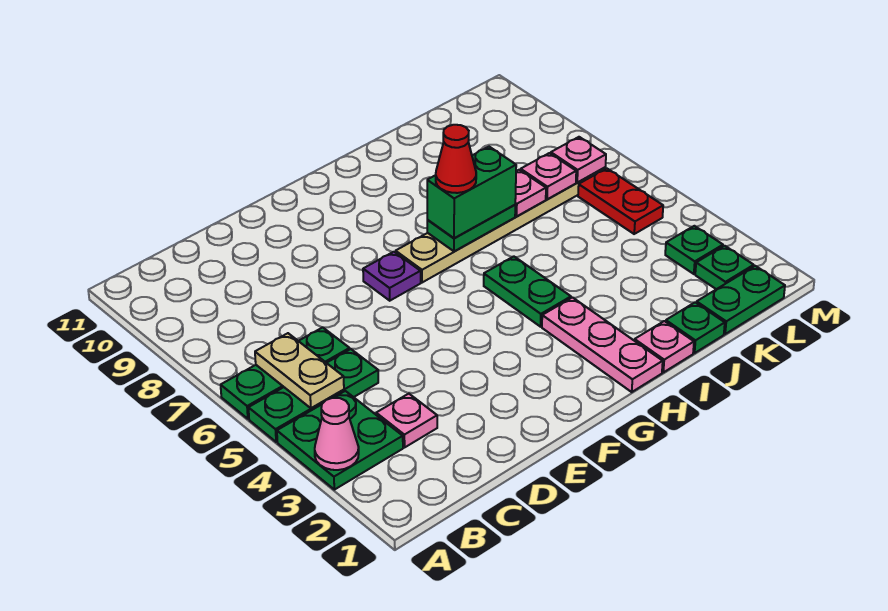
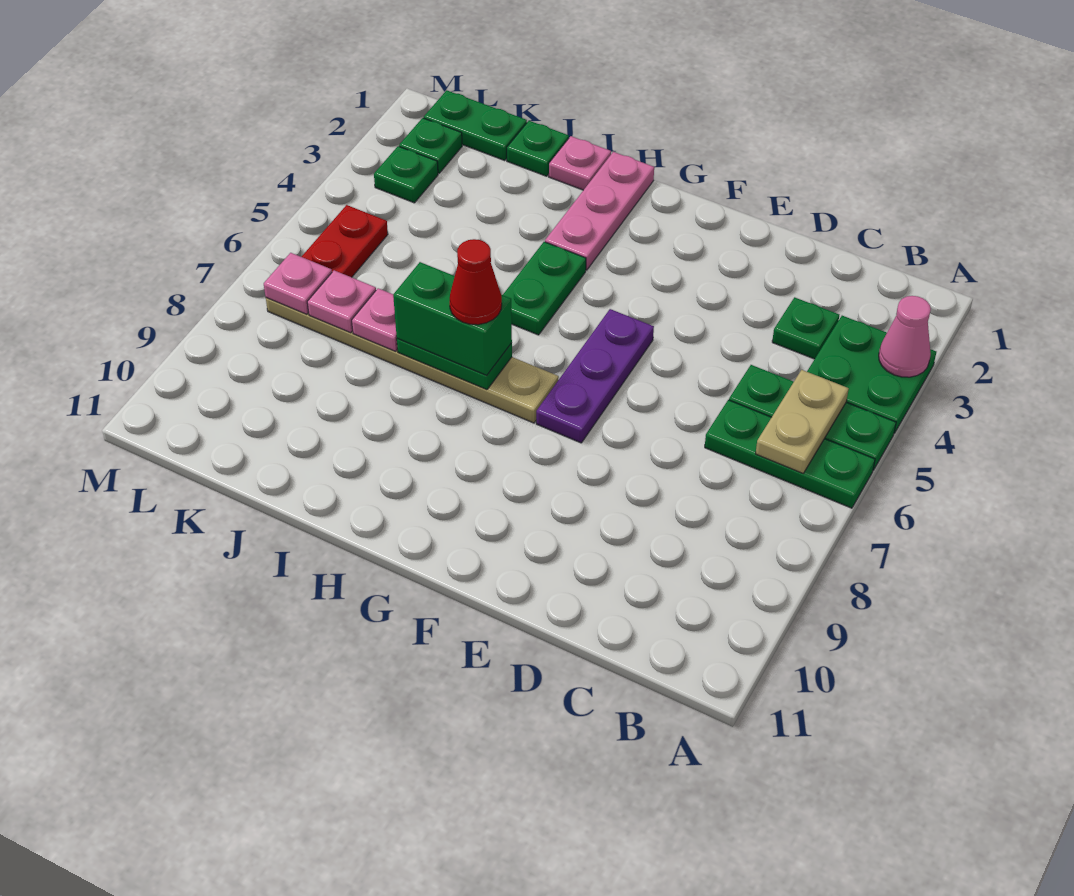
pink plate C3 level 1 -> green plate C3 level 1
purple plate F7 level 1 -> purple plate F5:F7 level 1

